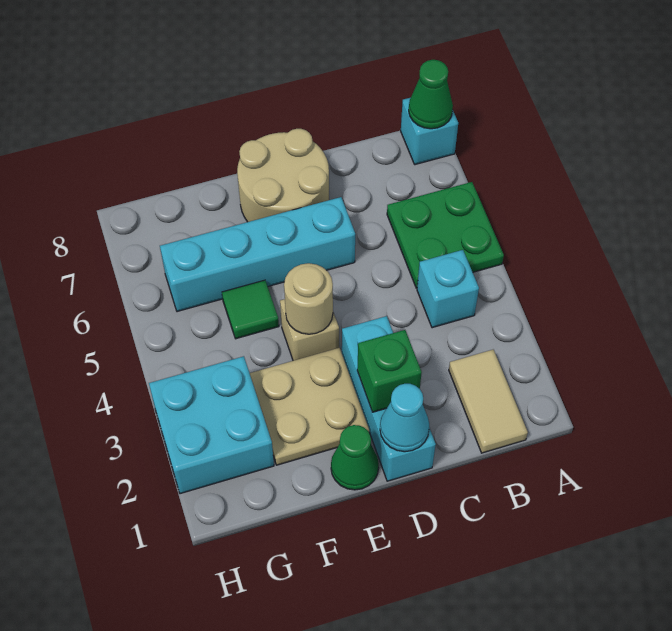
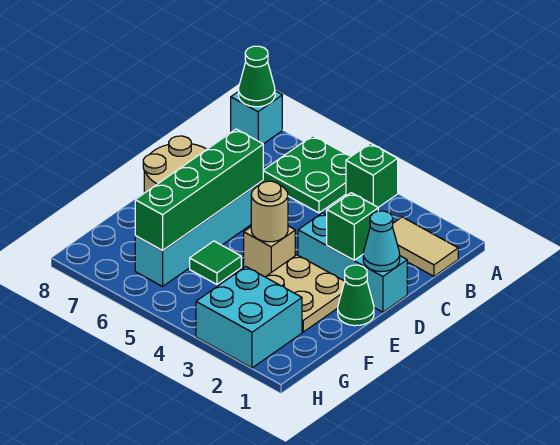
none -> green brick A4 level 1
cyan brick B4 level 1 -> none
none -> green brick D6:G6 level 2

